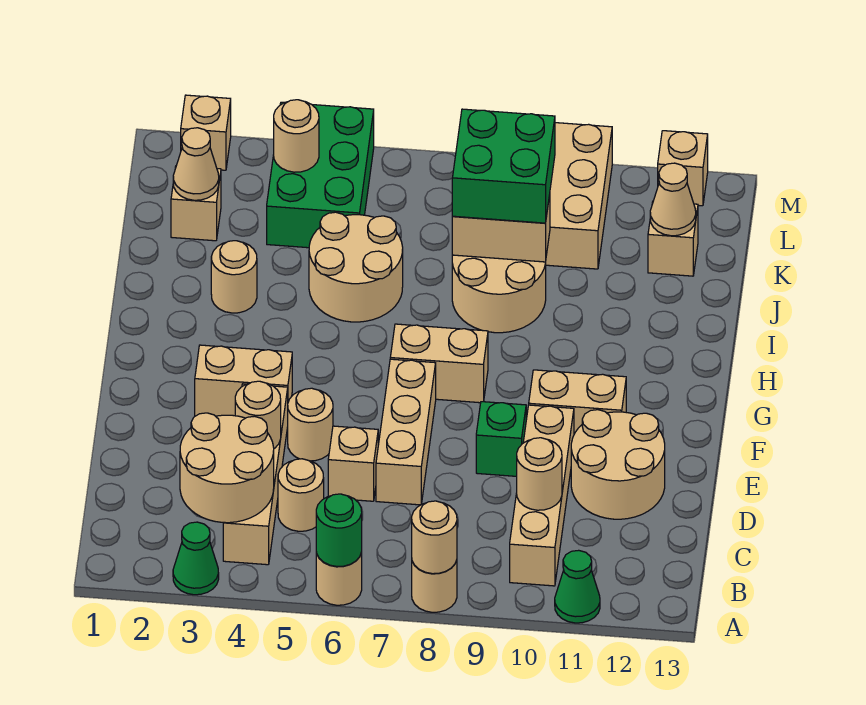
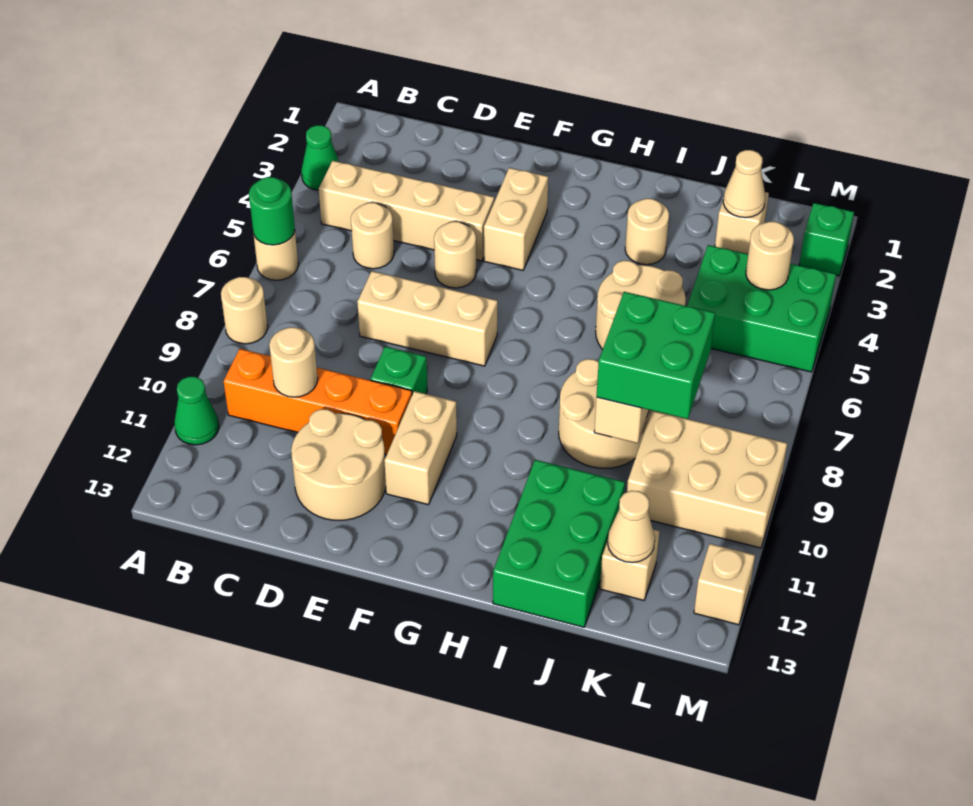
tan round brick A8 level 2 -> none
tan round brick B3:C4 level 2 -> none
tan brick B10:E10 level 1 -> orange brick B10:E10 level 1
tan round brick D4 level 2 -> none
tan brick D6 level 1 -> none
tan brick G7:G8 level 1 -> none
none -> green brick I11:J13 level 1
tan brick M2 level 1 -> green brick M2 level 1

